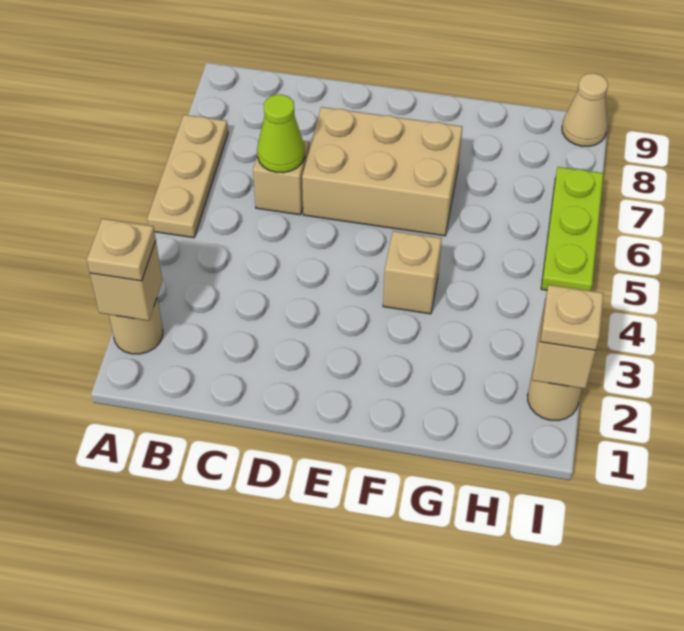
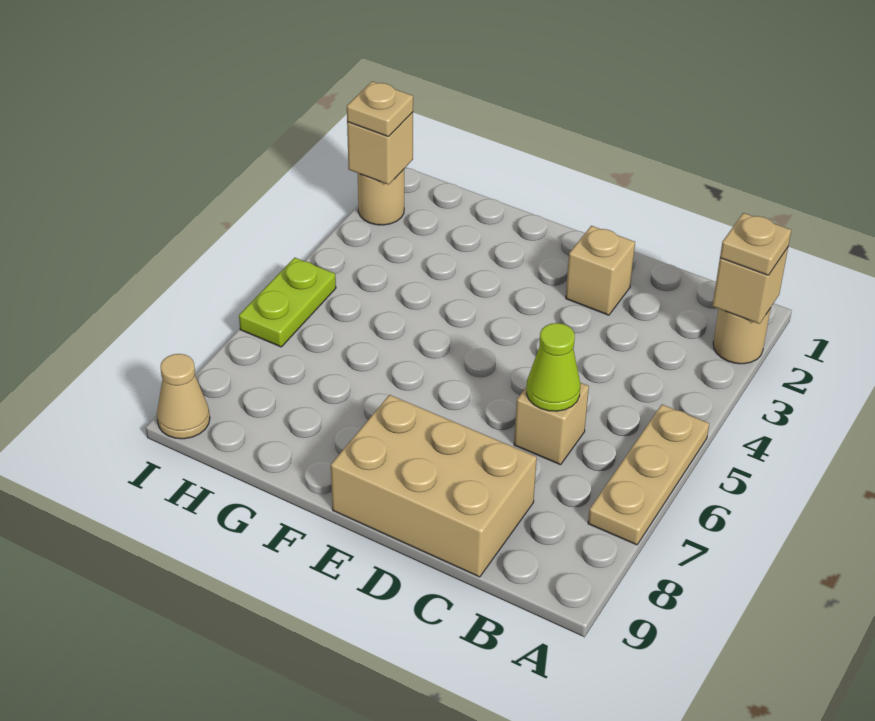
tan brick D6:F7 level 1 -> tan brick C8:E9 level 1
tan brick F4 level 1 -> tan brick D2 level 1
lime plate I5:I7 level 1 -> lime plate I5:I6 level 1

